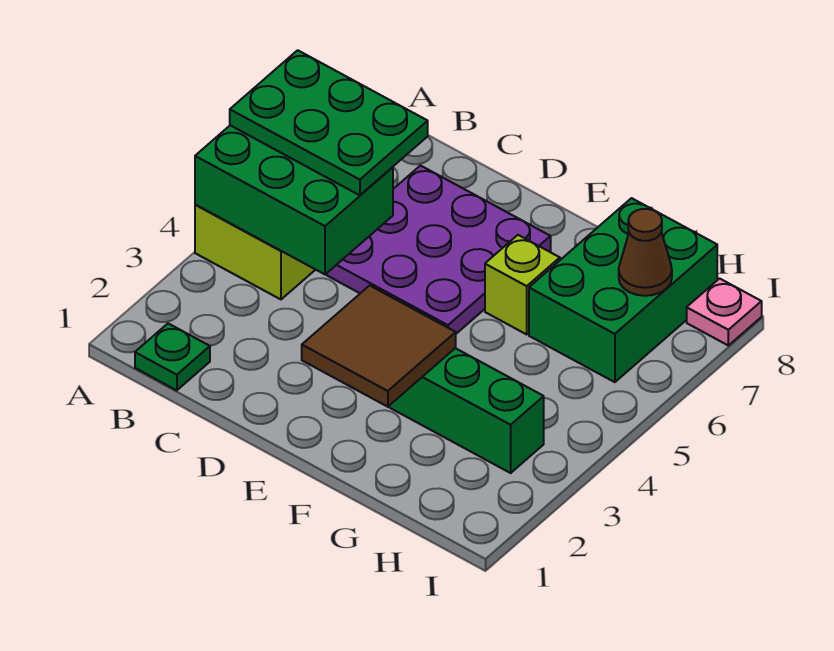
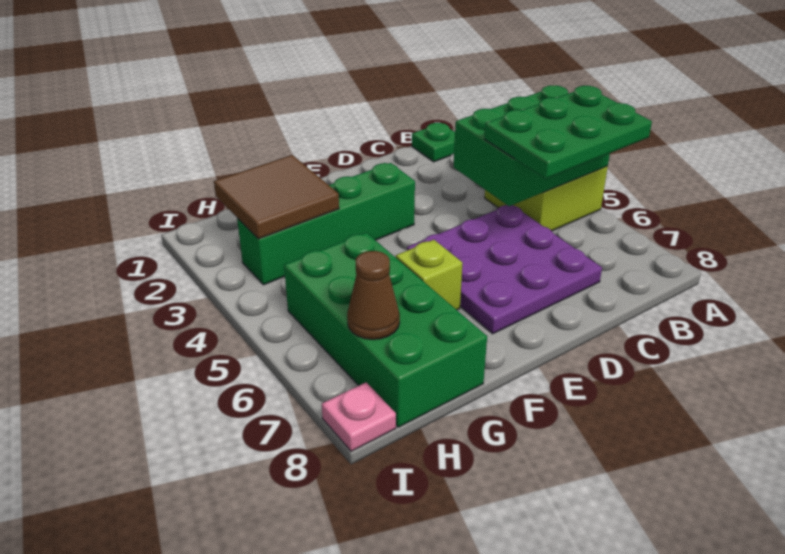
brown tile E2:F3 level 2 -> brown tile G2:H3 level 2
green brick G6:H8 level 1 -> green brick G5:H8 level 1

